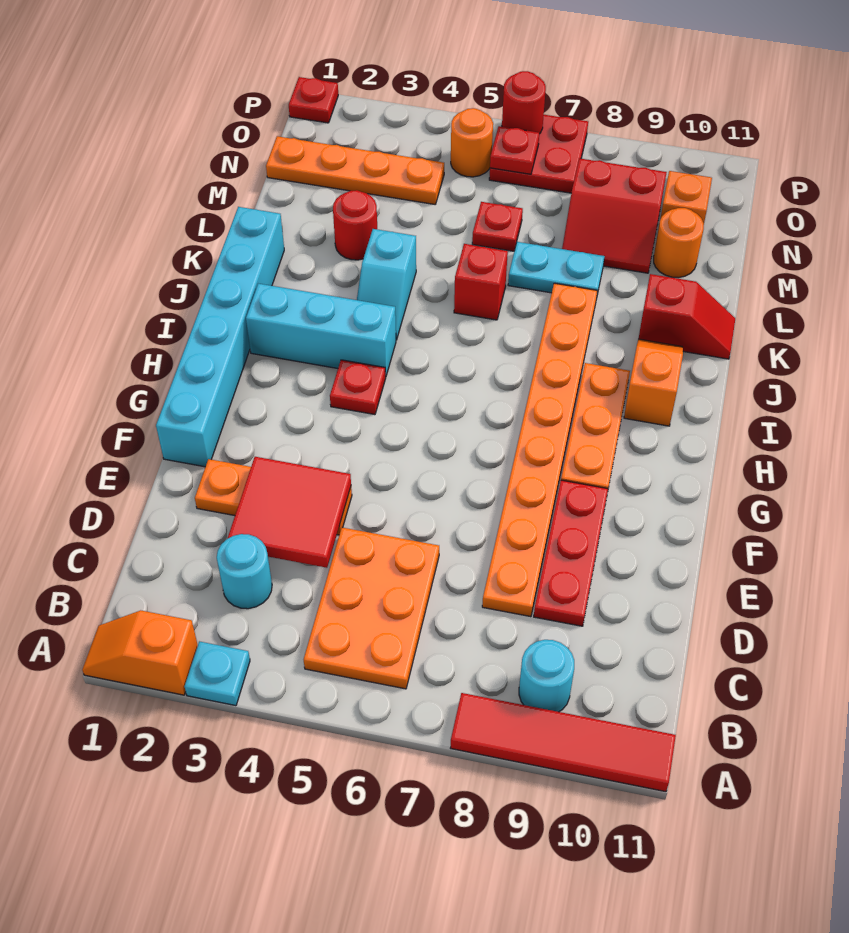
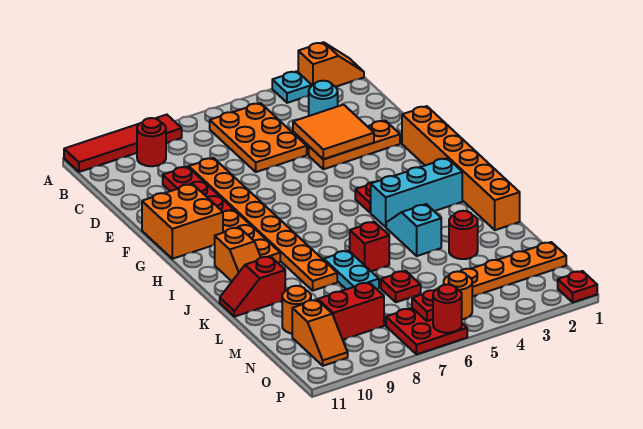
cyan round brick B9 level 1 -> red round brick B9 level 1
red tile D3:E4 level 2 -> orange tile D3:E4 level 2
cyan brick F1:K1 level 1 -> orange brick F1:K1 level 1
none -> orange brick F10:G11 level 1
cyan plate L7:L8 level 1 -> cyan plate K7:L7 level 1

